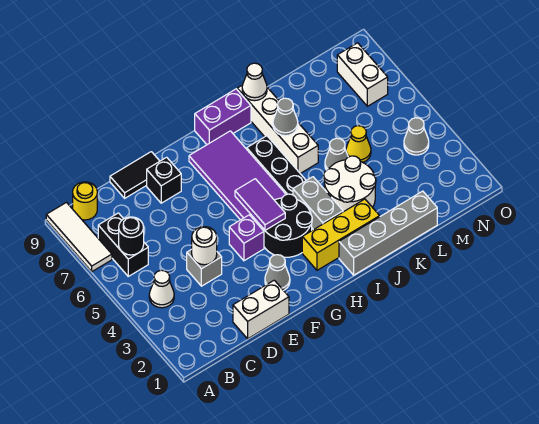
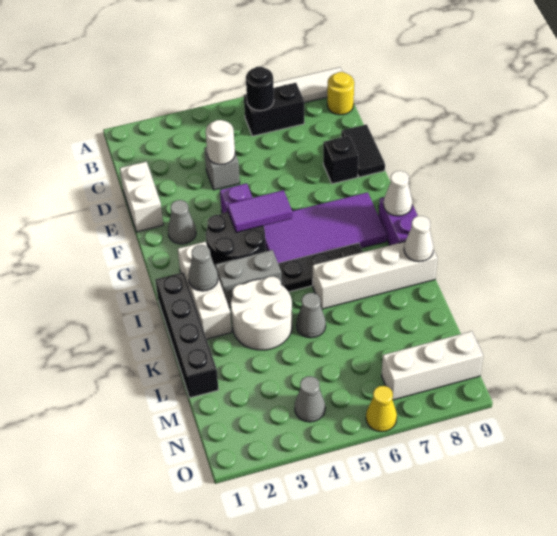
white cone B4 level 1 -> white cone H9 level 2
yellow brick H2:J2 level 1 -> white brick H2:J2 level 1
grey brick I1:L1 level 1 -> black brick I1:L1 level 1
grey cone J7 level 2 -> grey cone I2 level 2
yellow cone L5 level 1 -> yellow cone O6 level 1
white brick N7:N8 level 1 -> white brick N7:N9 level 1

